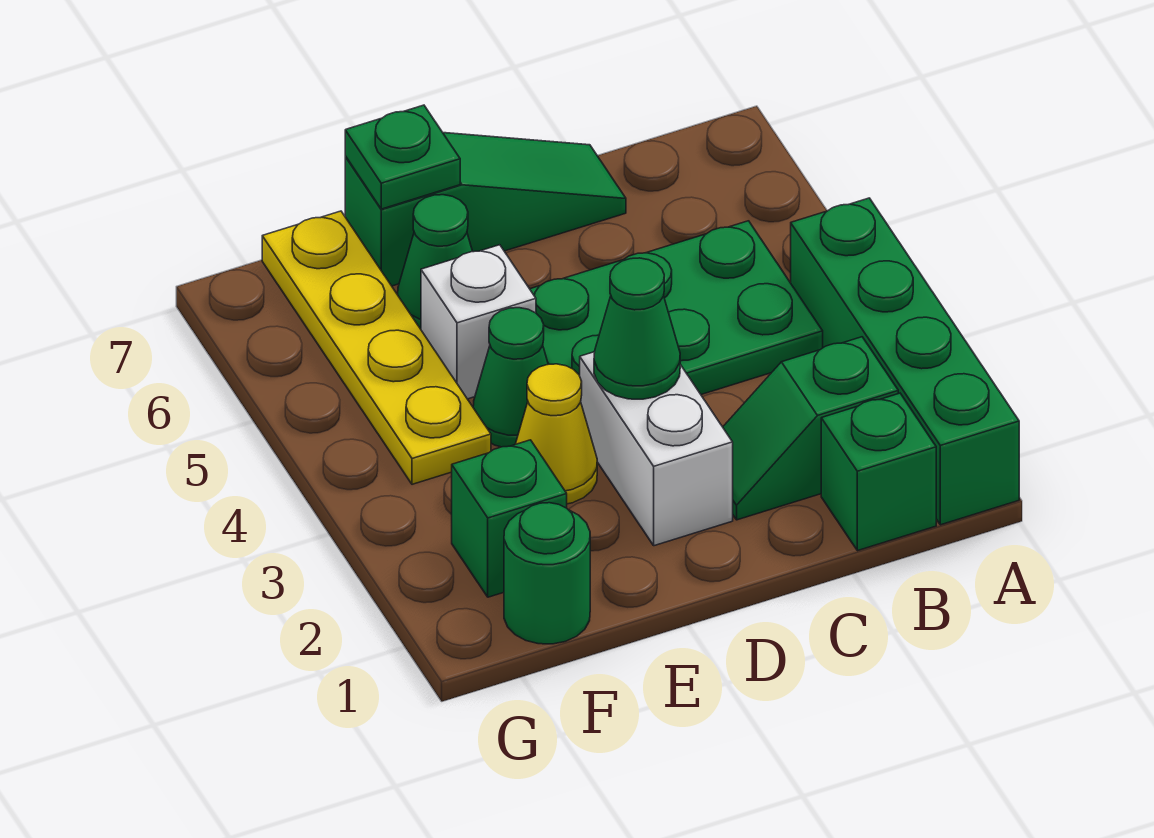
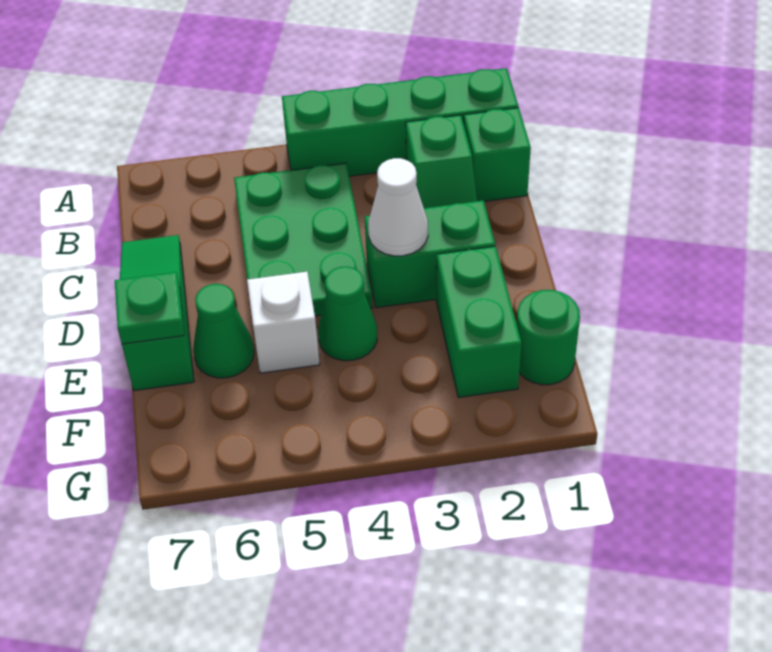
white brick D2:D3 level 1 -> green brick D2:D3 level 1
green cone D3 level 2 -> white cone D3 level 2
yellow cone E3 level 1 -> none
green brick F2 level 1 -> green brick E2:F2 level 1
yellow plate F4:F7 level 1 -> none

